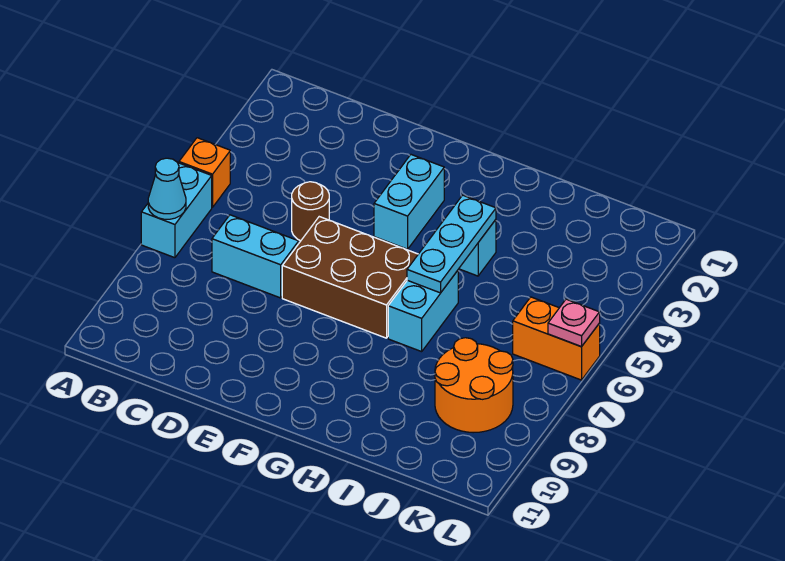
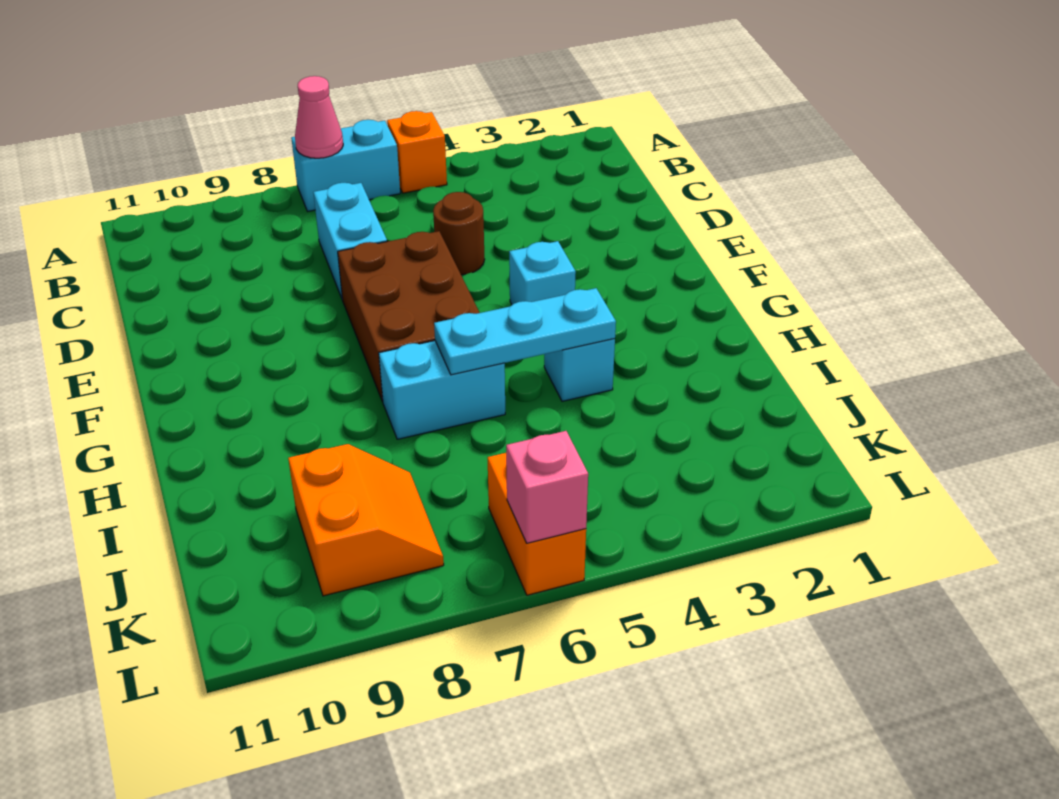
cyan cone A7 level 2 -> pink cone A7 level 2
cyan brick F3:F4 level 1 -> cyan brick F4 level 1
orange round brick J8:K9 level 1 -> orange slope J8:K9 level 1 top 9
pink plate L6 level 2 -> pink brick L6 level 2

